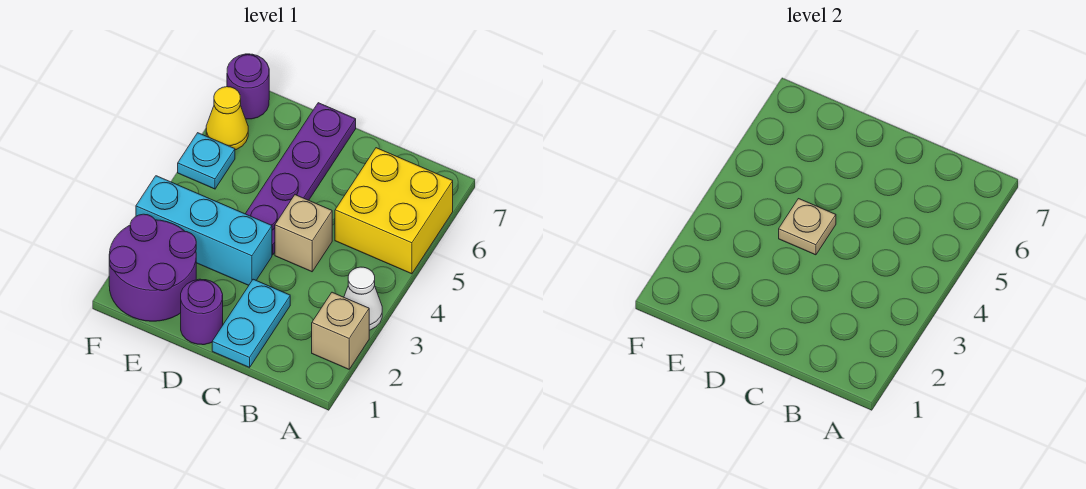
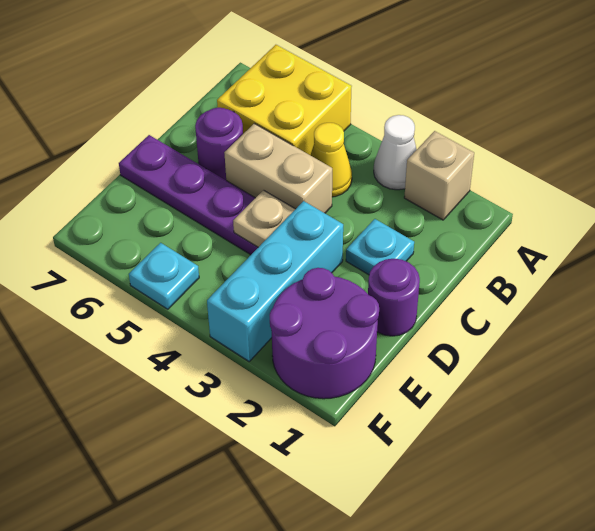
cyan plate C1:C2 level 1 -> cyan plate C2 level 1
tan brick C4 level 1 -> tan brick C4:C5 level 1
yellow cone F6 level 1 -> yellow cone B4 level 1
purple round brick F7 level 1 -> purple round brick C6 level 1

